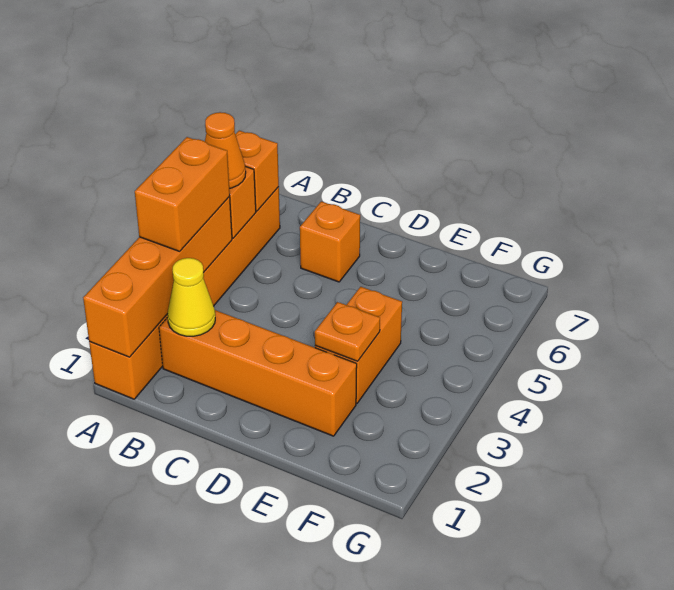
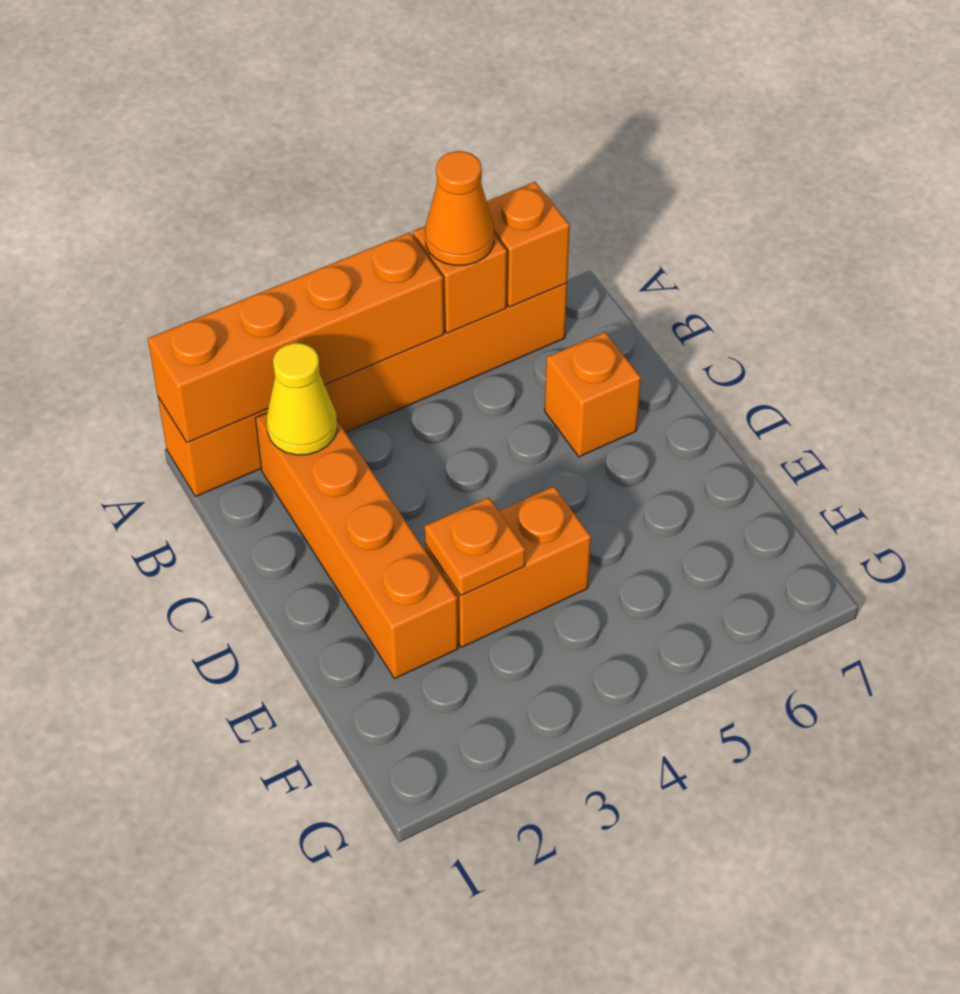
orange brick A3:A4 level 3 -> none

